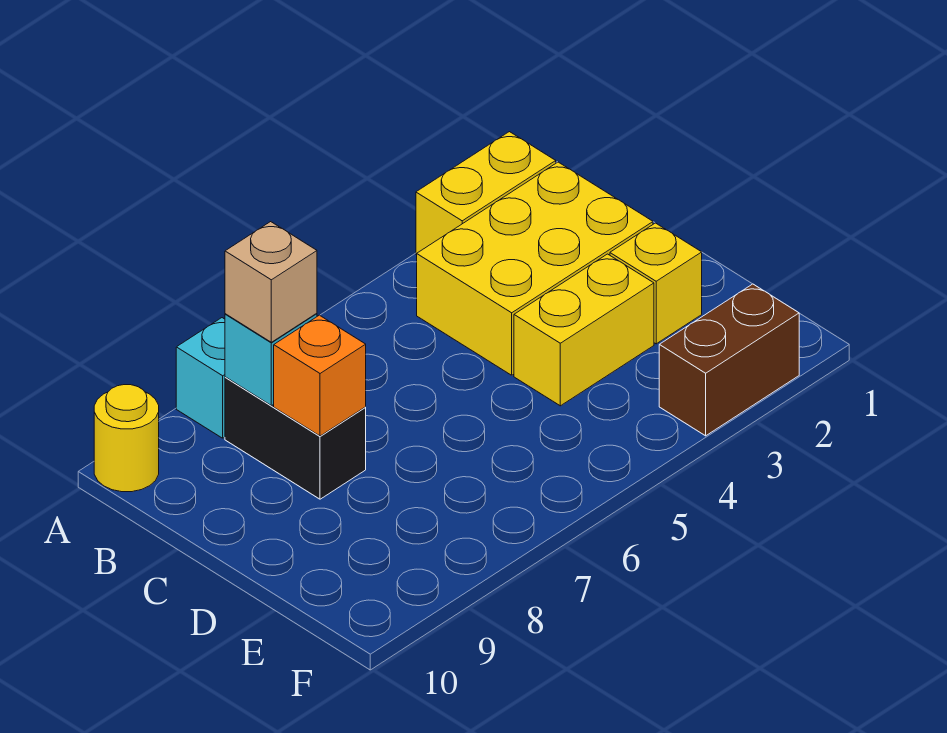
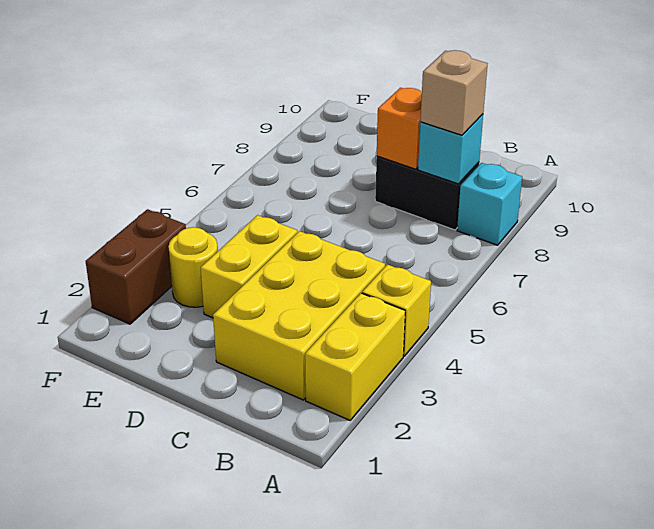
yellow round brick A10 level 1 -> yellow round brick E3 level 1
yellow brick D2 level 1 -> yellow brick A4 level 1

